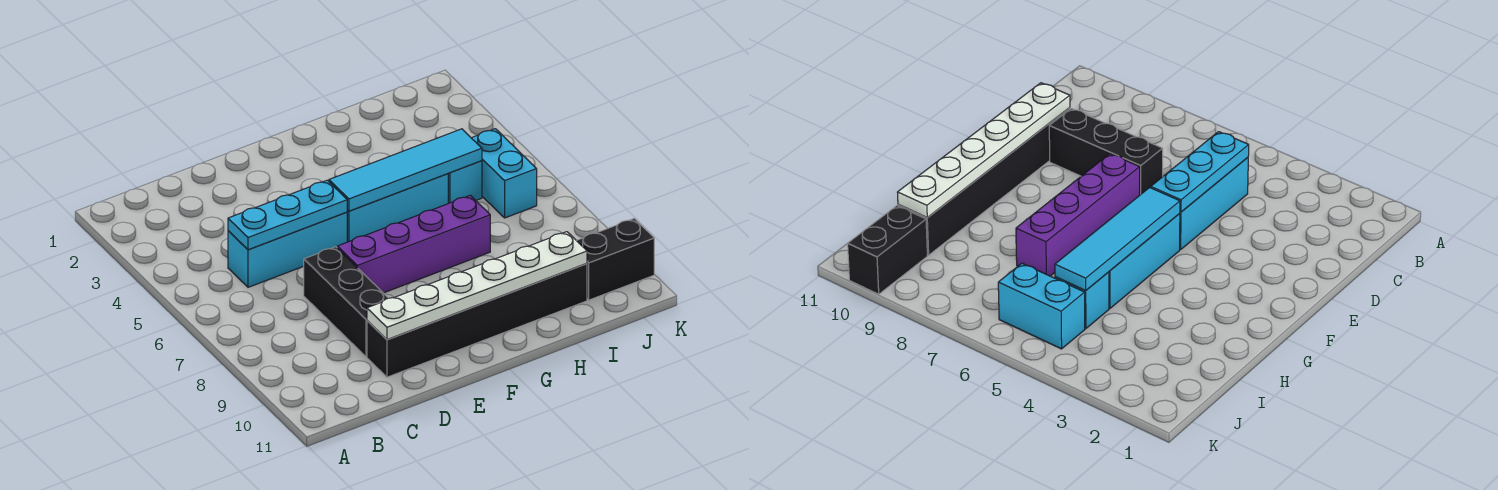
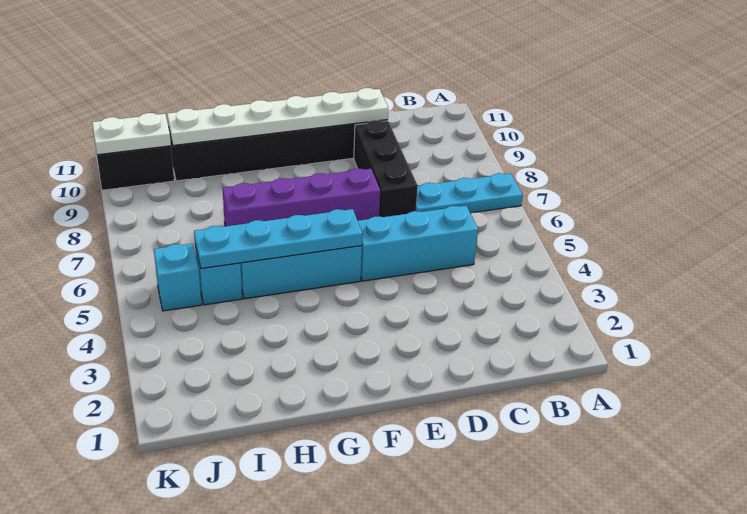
cyan plate C5:E5 level 2 -> cyan plate A7:C7 level 1
cyan tile F5:I5 level 2 -> cyan plate F5:I5 level 2
cyan brick J5:J6 level 1 -> cyan brick J5 level 1
none -> white plate J10:K10 level 2

